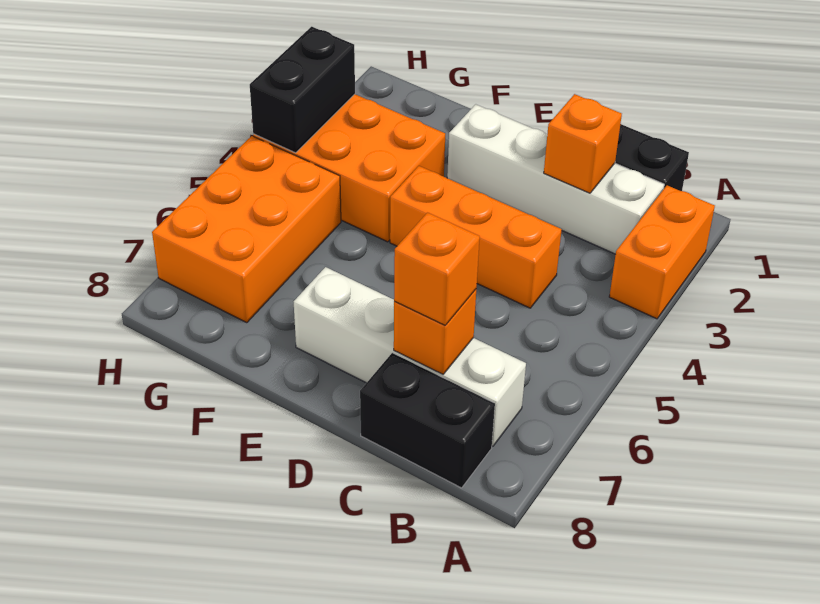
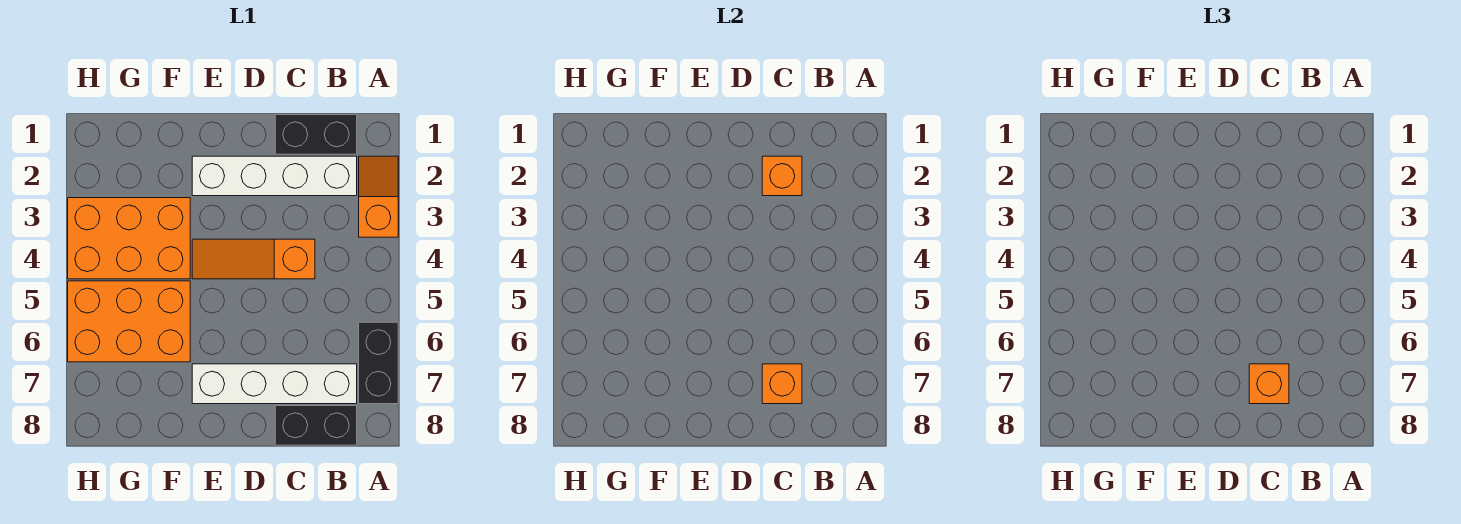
orange brick A2:A3 level 1 -> orange slope A2:A3 level 1 top 3
orange brick C4:E4 level 1 -> orange slope C4:E4 level 1 top C
orange brick G5:H7 level 1 -> orange brick F5:H6 level 1
black brick H3:H4 level 2 -> black brick A6:A7 level 1

